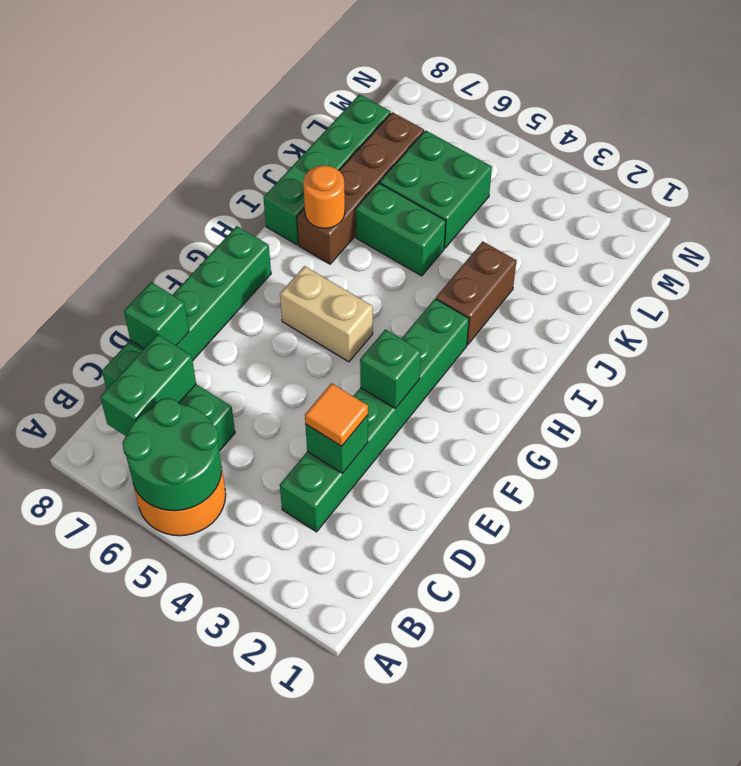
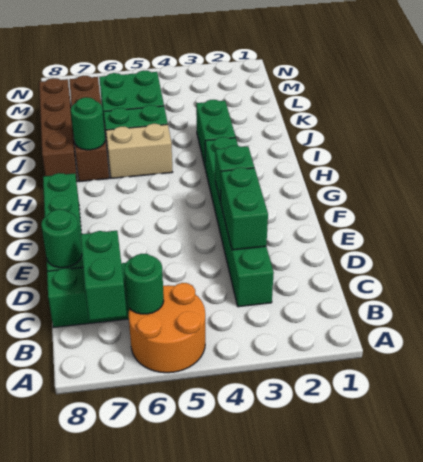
green round brick A5:B6 level 2 -> green round brick B6 level 2
green brick D3 level 2 -> green brick D3:E3 level 2
orange tile D3 level 3 -> none
green brick D8 level 2 -> green round brick D8 level 2
tan brick G5:G6 level 1 -> tan brick I5:I6 level 1
brown brick I3:J3 level 1 -> green brick I3:J3 level 1
orange round brick I7 level 2 -> green round brick I7 level 2
green brick I8:L8 level 1 -> brown brick I8:L8 level 1

